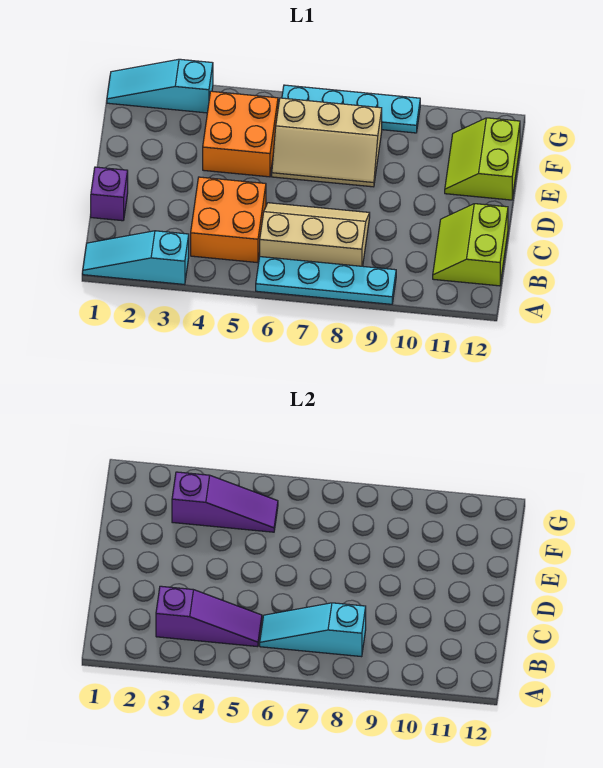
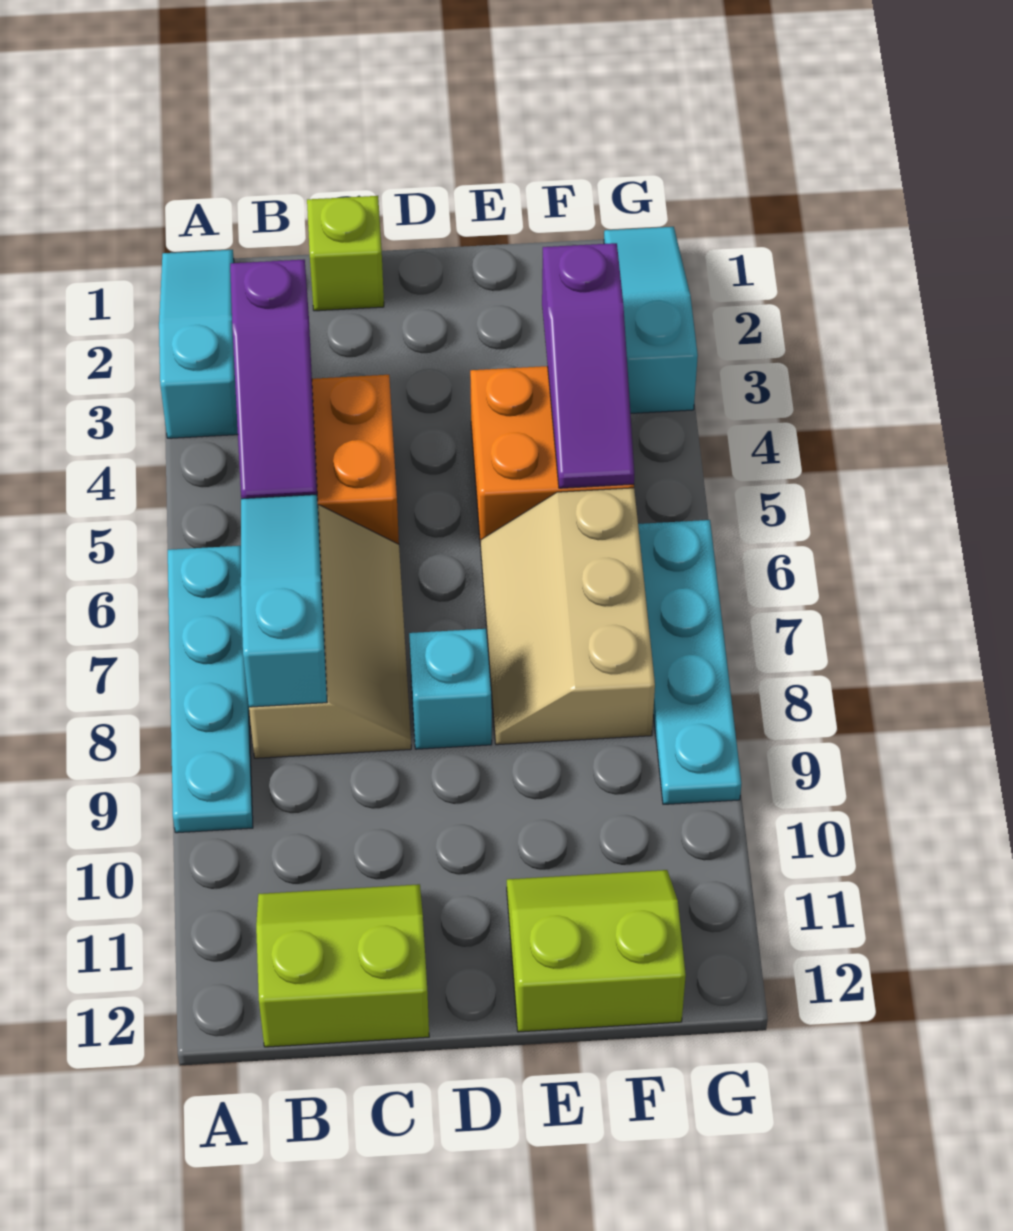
purple brick C1 level 1 -> lime brick C1 level 1
none -> cyan brick D8 level 1

